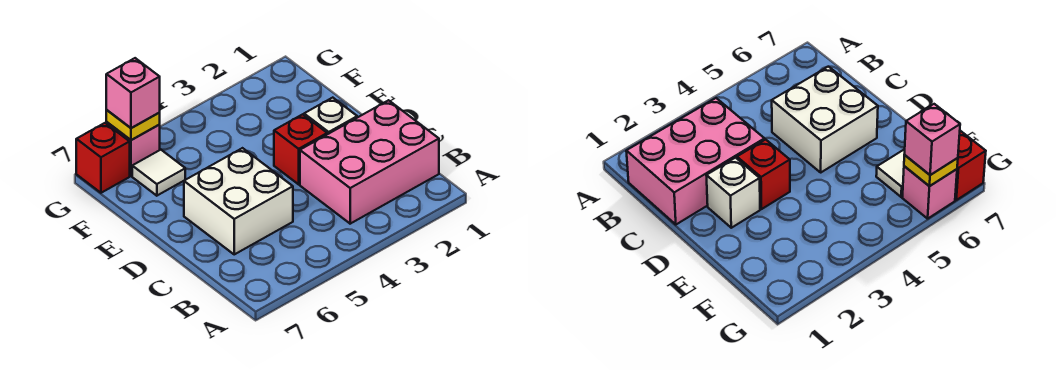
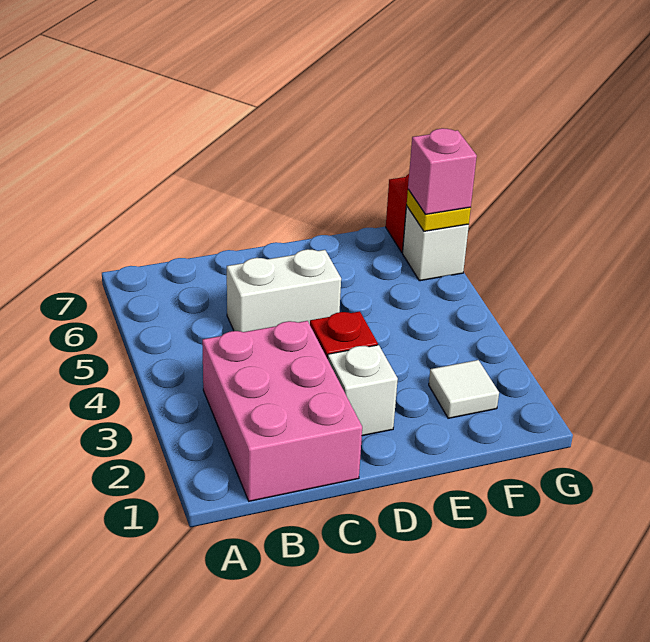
white brick C5:D6 level 1 -> white brick C5:D5 level 1
white tile F6 level 1 -> white tile F2 level 1
pink brick G6 level 1 -> white brick G6 level 1

